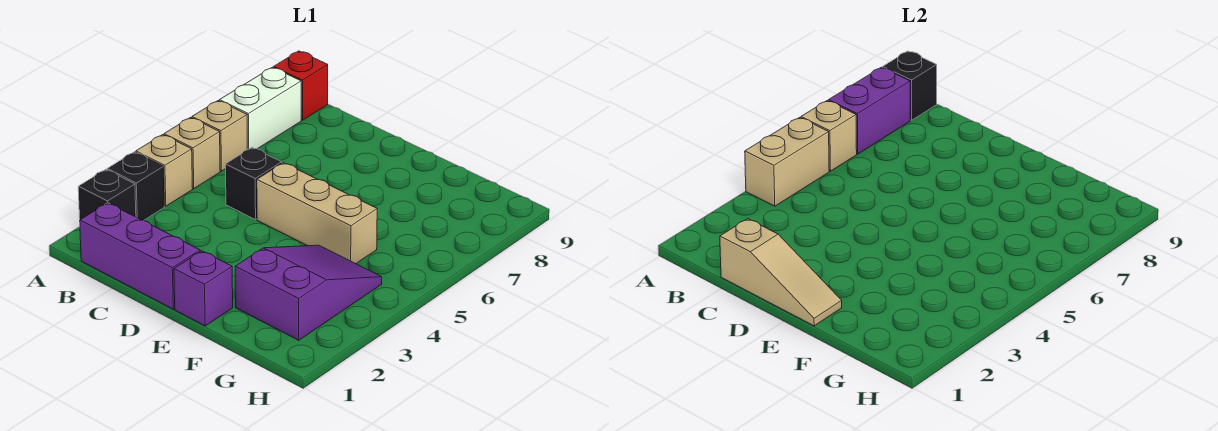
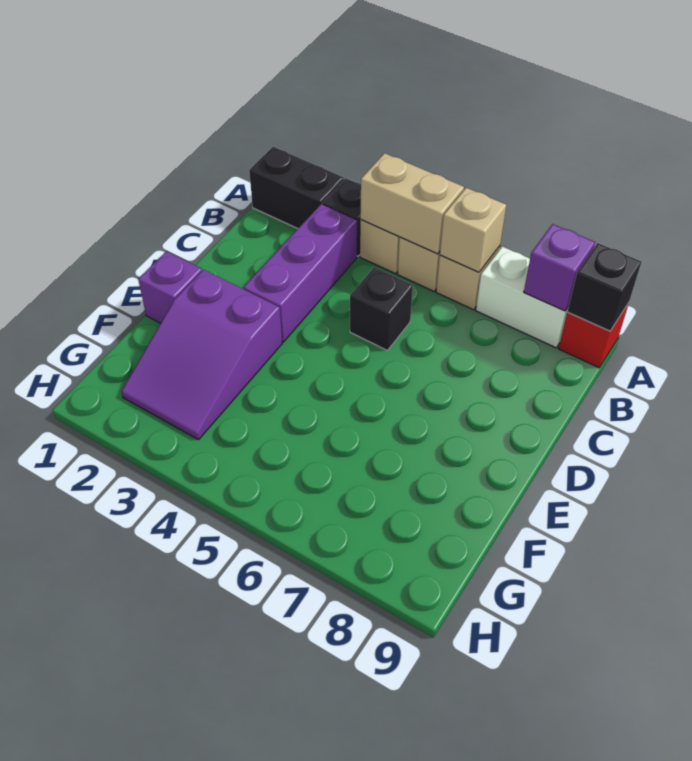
black brick A2 level 1 -> black brick A1:A2 level 1
purple brick A7:A8 level 2 -> purple brick A8 level 2
purple brick B1:D1 level 1 -> purple brick B3:D3 level 1
tan slope C1:E1 level 2 top C -> none
tan brick D5:F5 level 1 -> none
purple slope F2:G4 level 1 top 2 -> purple slope E2:G3 level 1 top E

